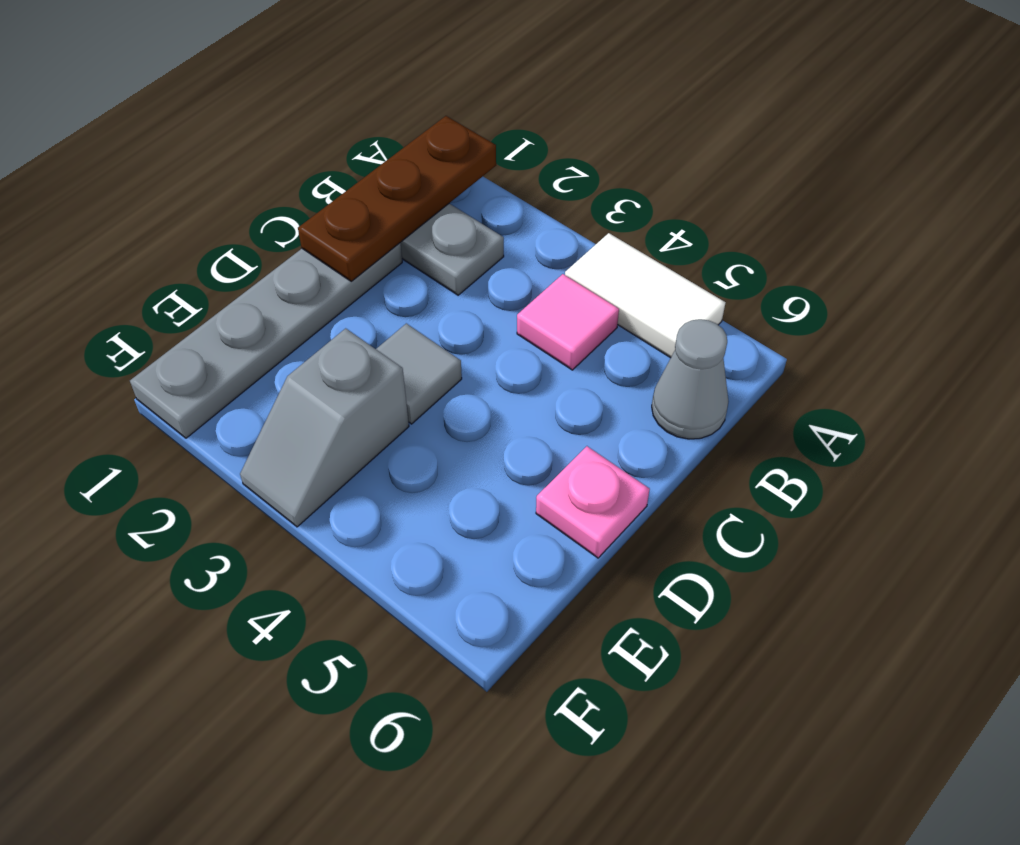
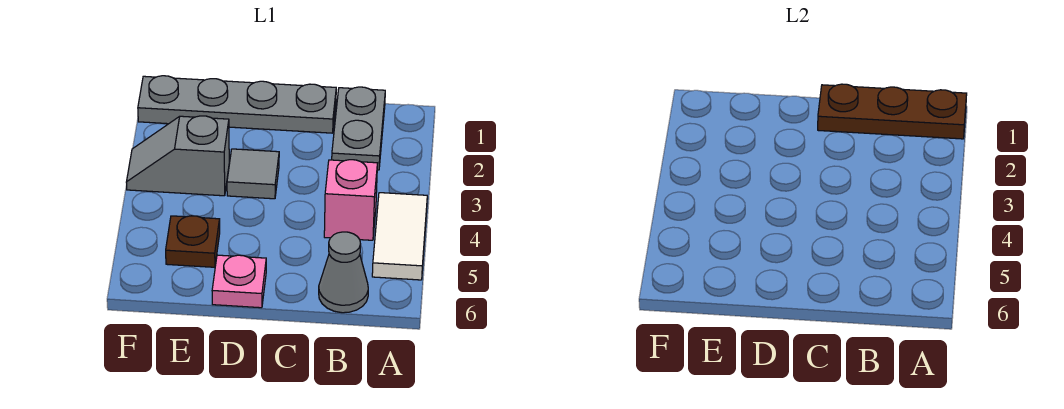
pink tile B4 level 1 -> pink brick B4 level 1
none -> brown plate E5 level 1

